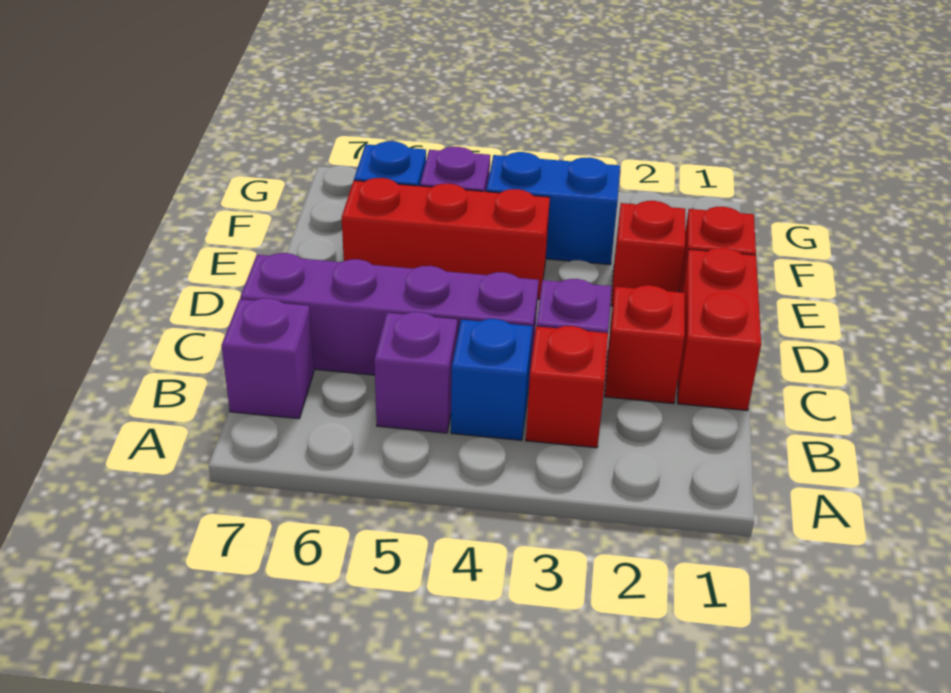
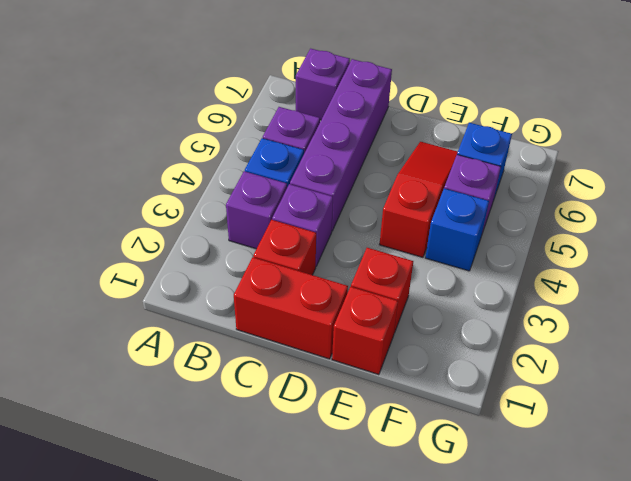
red brick B3 level 1 -> purple brick B3 level 1
red brick E4:E6 level 1 -> red slope E4:E6 level 1 top 4
blue brick F3:F4 level 1 -> blue brick F4 level 1

